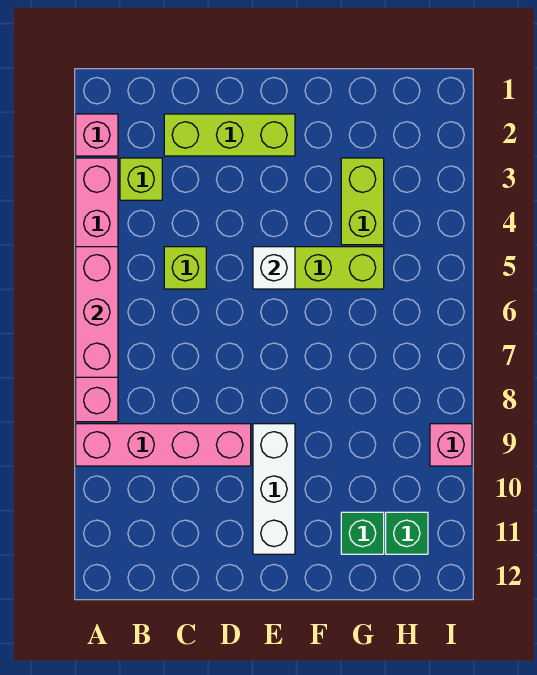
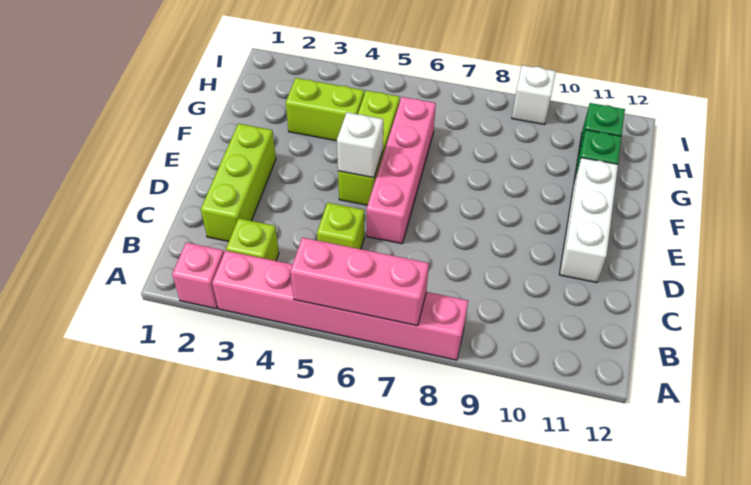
pink brick A9:D9 level 1 -> pink brick D6:G6 level 1
white brick E9:E11 level 1 -> white brick D11:F11 level 1
pink brick I9 level 1 -> white brick I9 level 1

